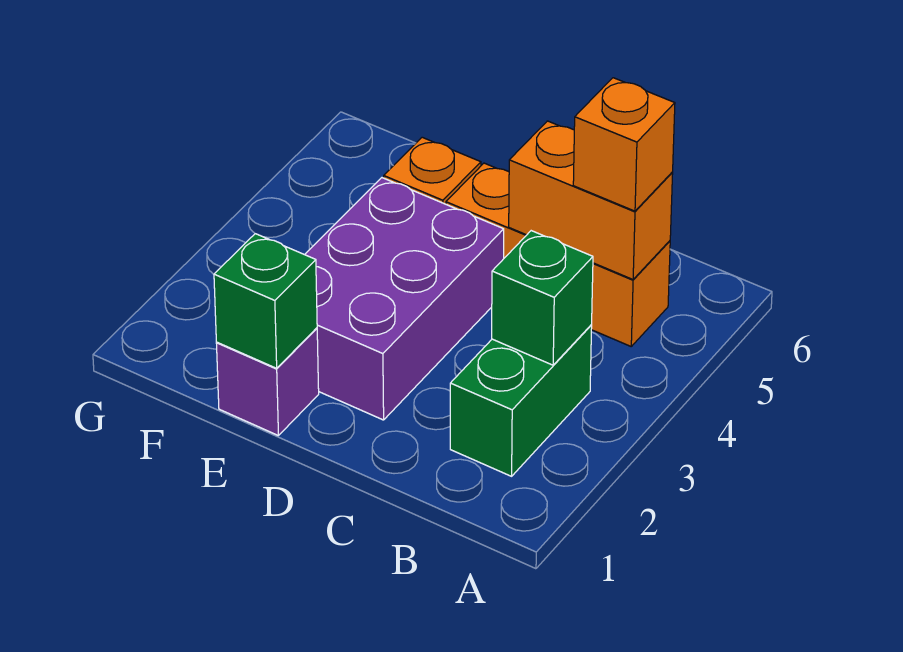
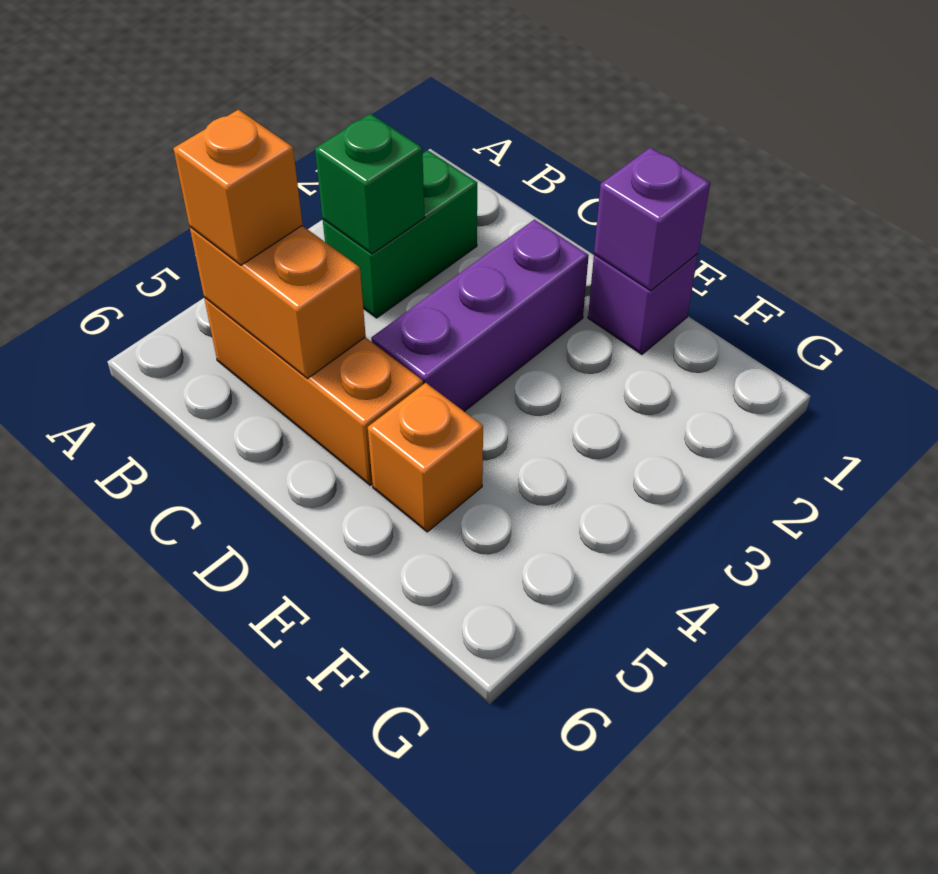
purple brick D2:E4 level 1 -> purple brick D2:D4 level 1
green brick E1 level 2 -> purple brick E1 level 2

